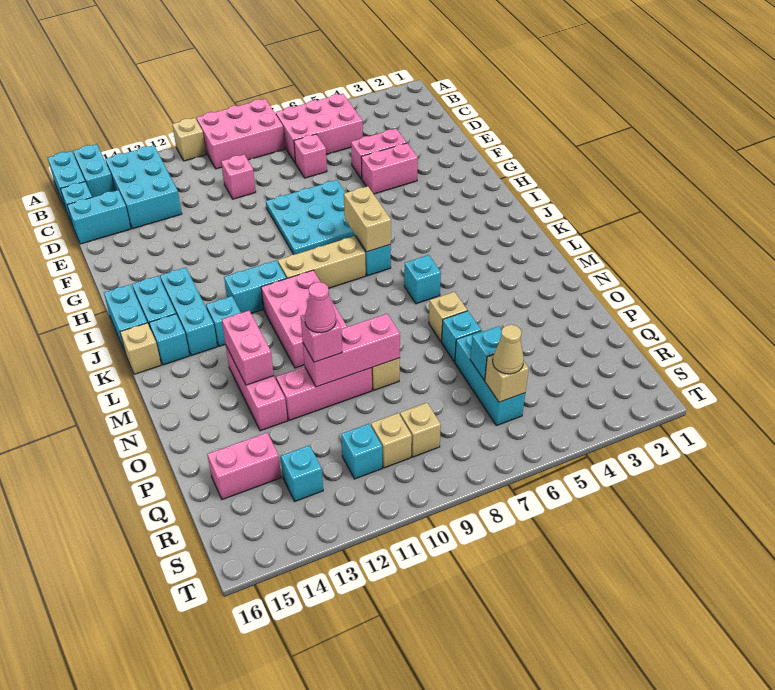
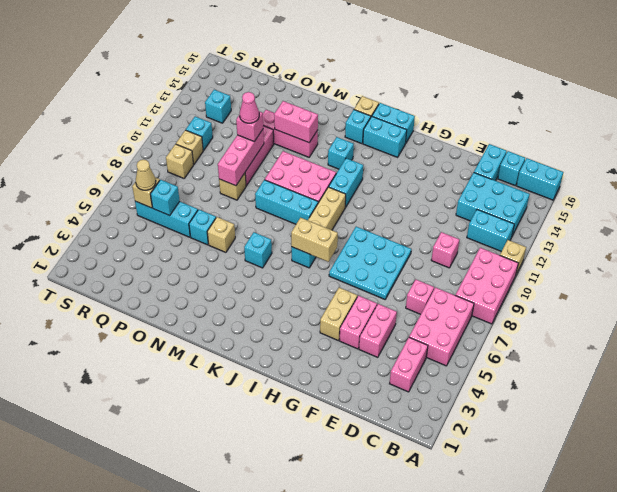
cyan brick A15:B15 level 1 -> cyan brick B12:C12 level 1
none -> tan brick G4:G5 level 1
cyan brick I14:K14 level 1 -> cyan brick K9:M9 level 1
pink brick Q14:Q15 level 1 -> pink brick C3:C4 level 1

